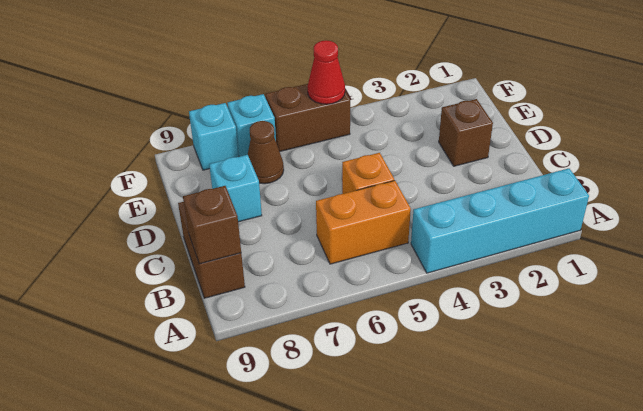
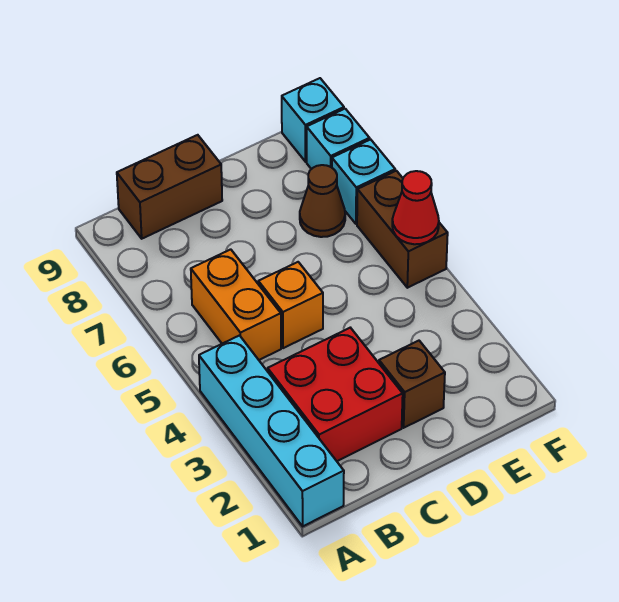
none -> red brick B2:C3 level 1
brown brick B9 level 2 -> none
cyan brick D8 level 1 -> cyan brick F9 level 1

